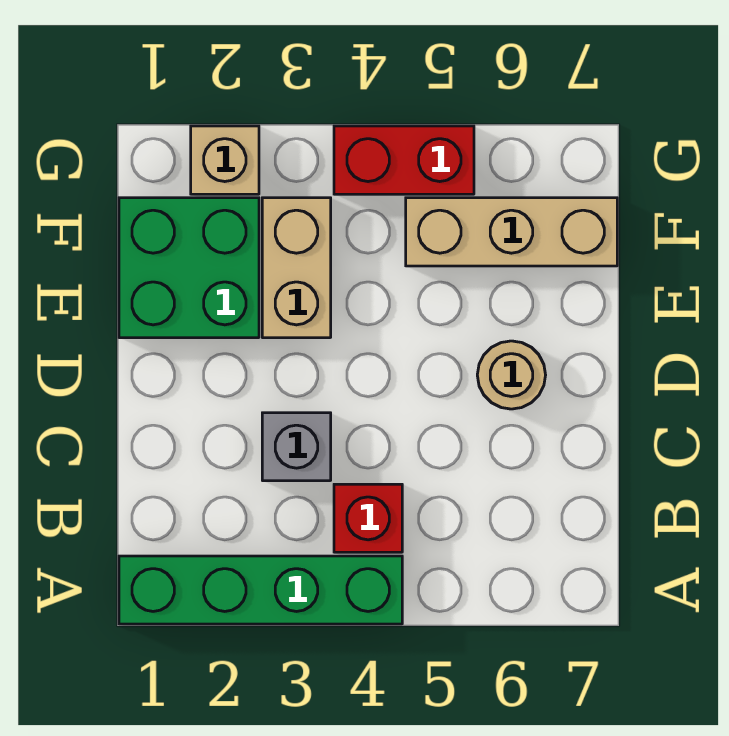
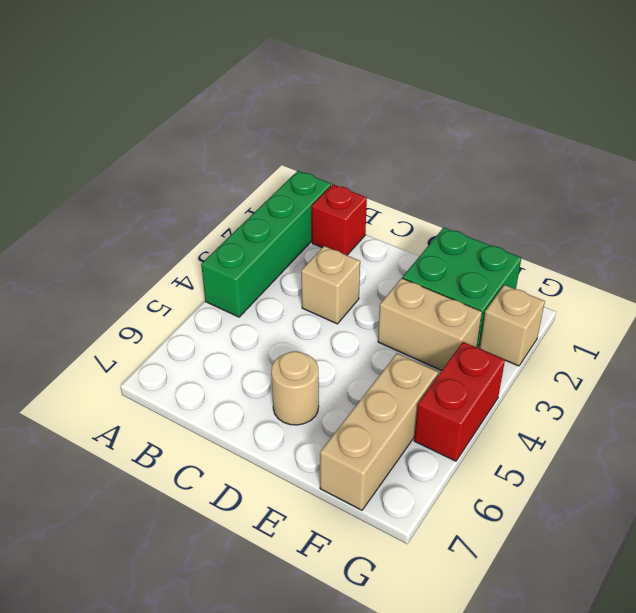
red brick B4 level 1 -> red brick B1 level 1
grey brick C3 level 1 -> tan brick C3 level 1

